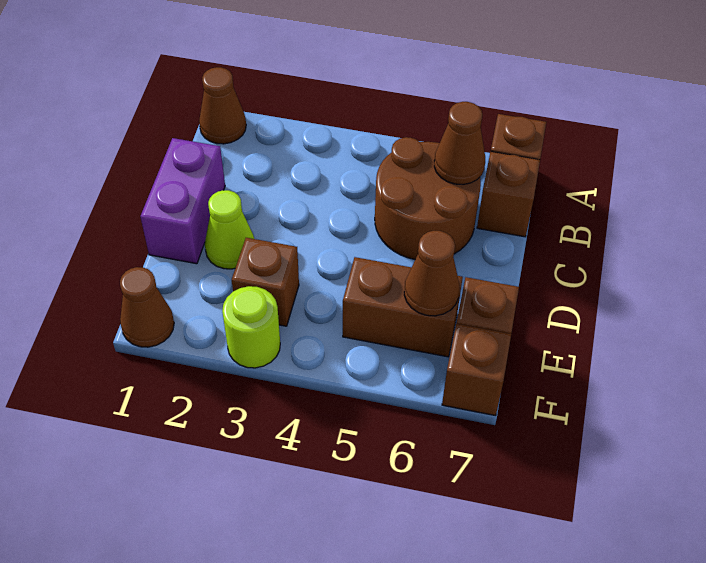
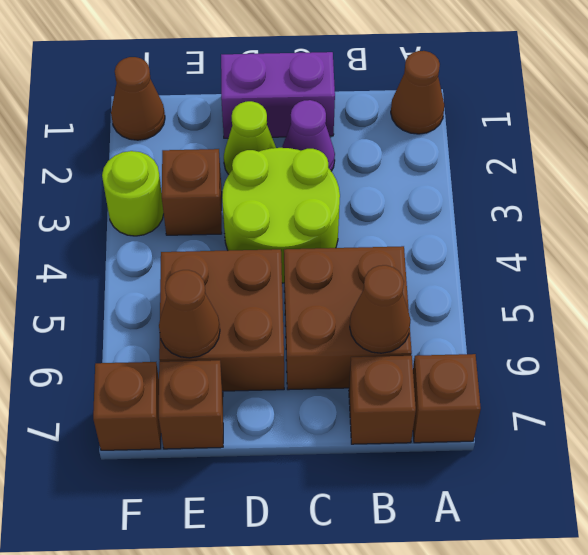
brown round brick B5:C6 level 1 -> brown brick B5:C6 level 1
none -> purple cone C2 level 1
none -> lime round brick C3:D4 level 1
brown brick E5:E6 level 1 -> brown brick D5:E6 level 1

